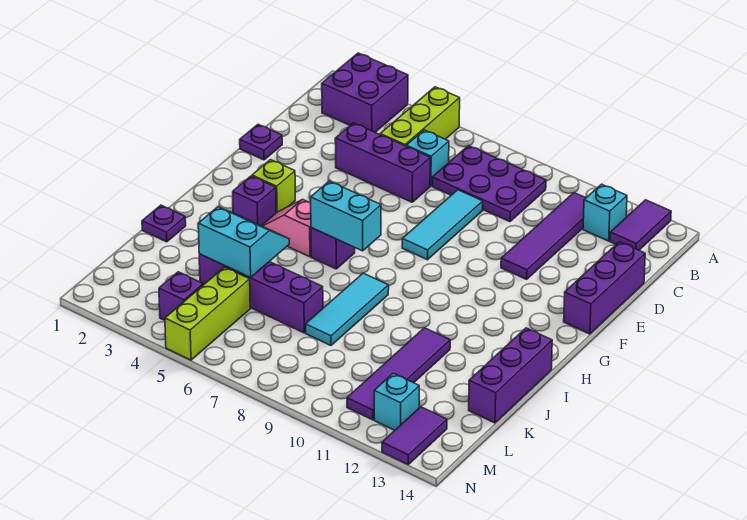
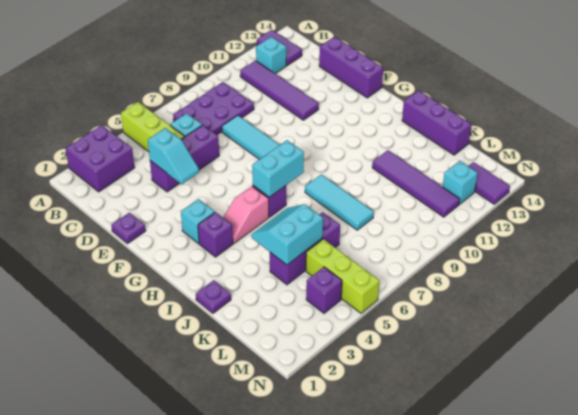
none -> cyan slope D4:E4 level 2 top D
lime brick G3 level 1 -> cyan brick G3 level 1
purple brick K4:K7 level 1 -> purple brick K4:K6 level 1

